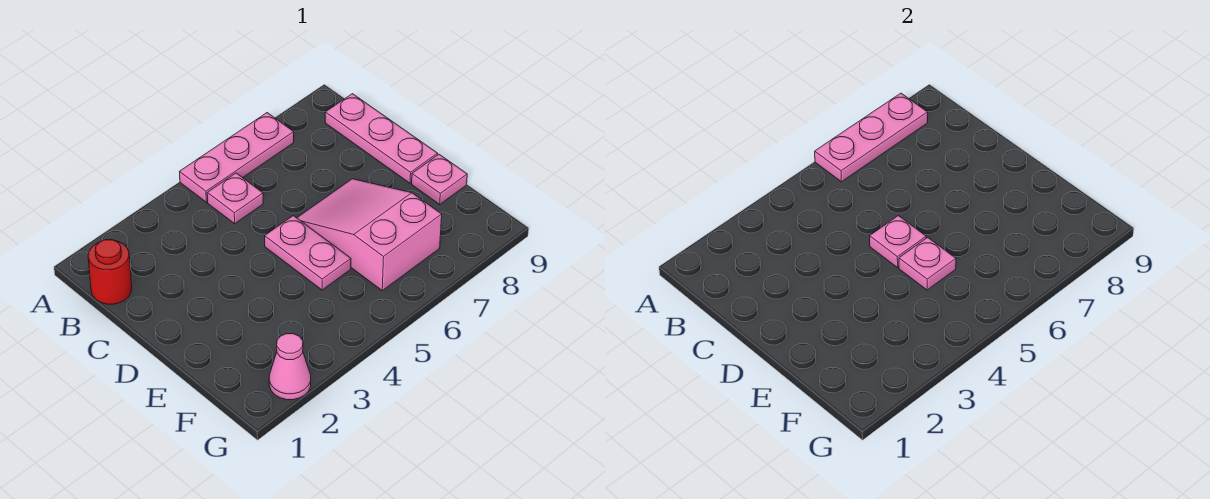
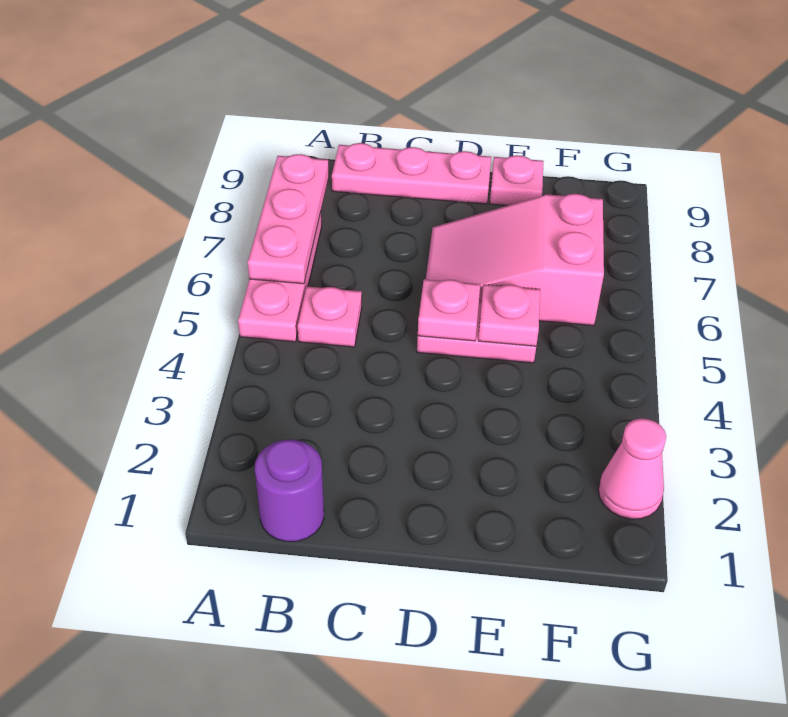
red round brick B1 level 1 -> purple round brick B1 level 1

